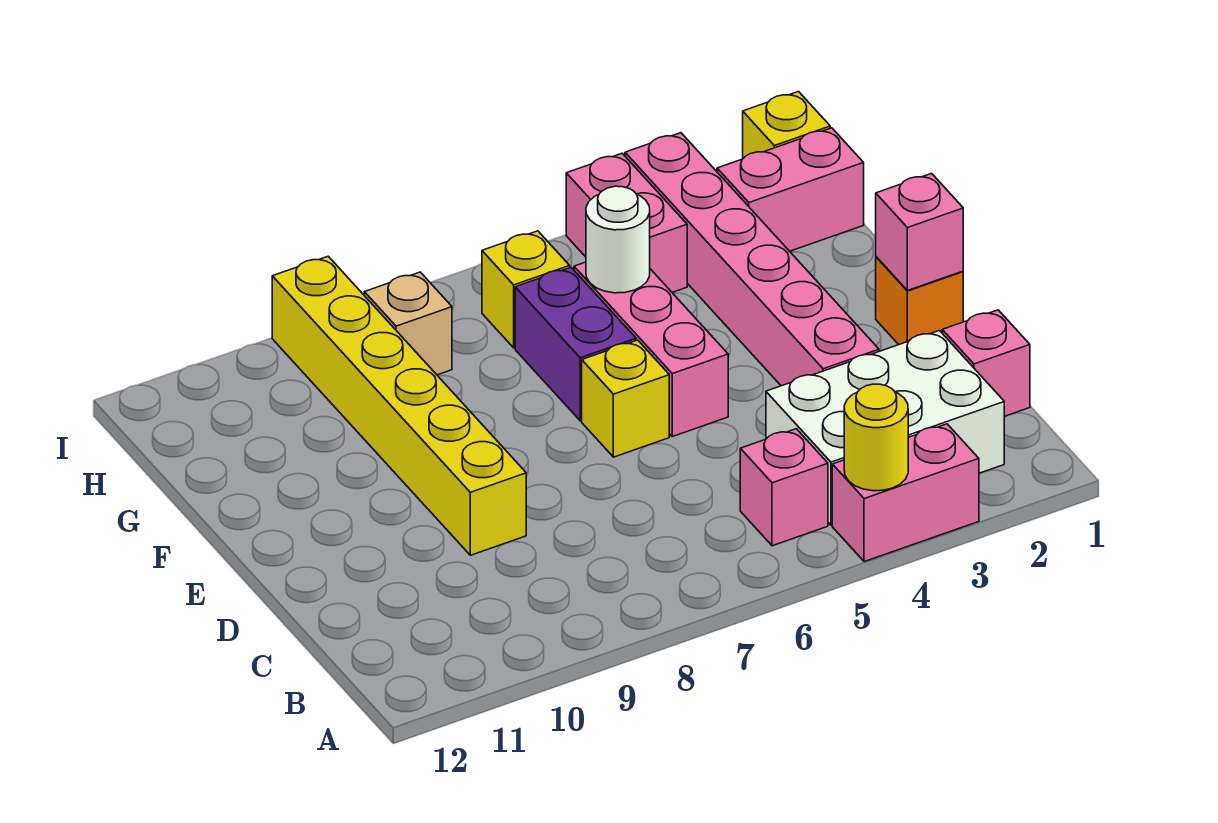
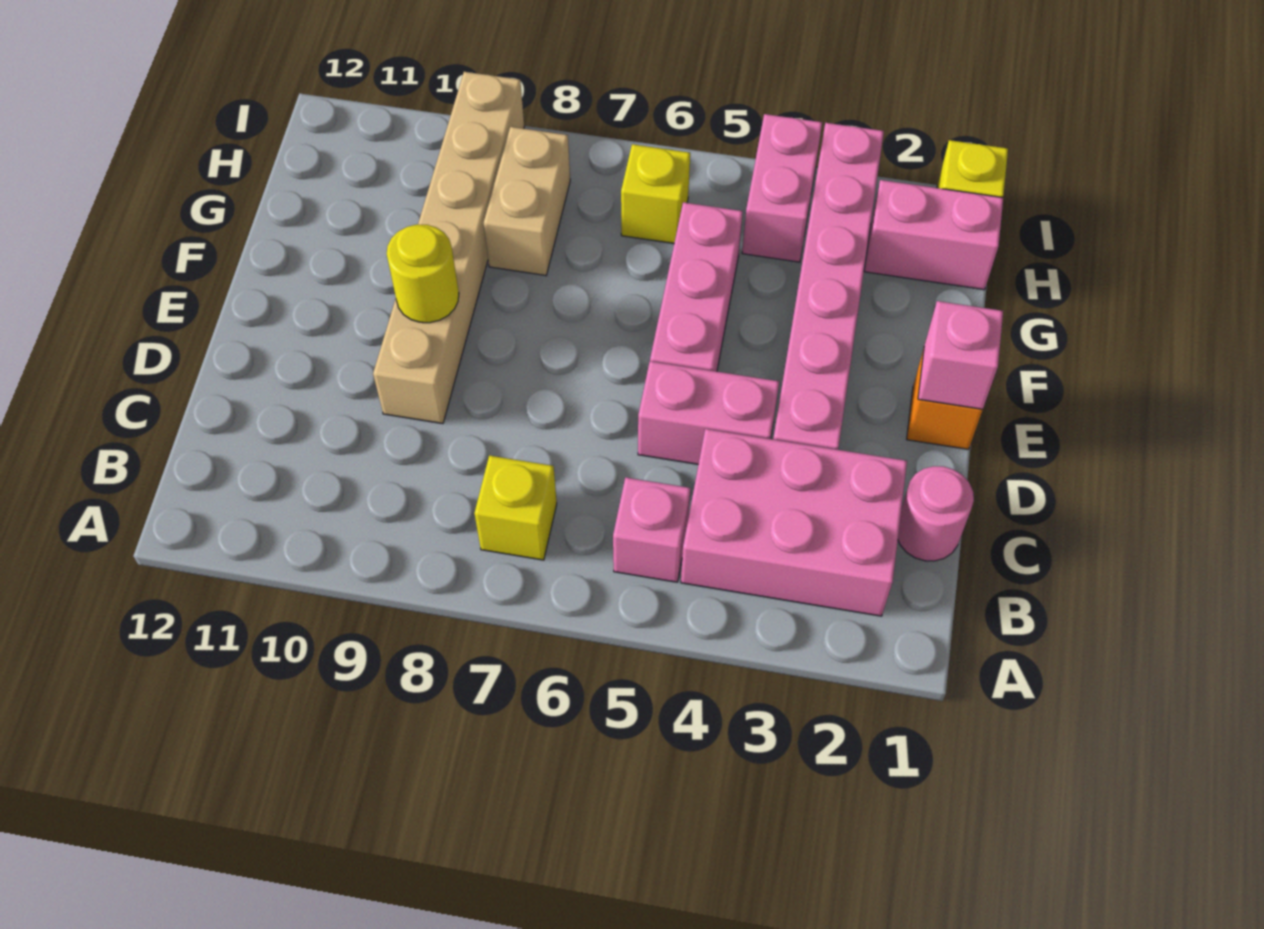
pink brick A3:A4 level 1 -> pink brick D4:D5 level 1
yellow round brick A4 level 2 -> yellow round brick E9 level 2
white brick B2:C4 level 1 -> pink brick B2:C4 level 1
pink brick C1 level 1 -> pink round brick C1 level 1
yellow brick D9:I9 level 1 -> tan brick D9:I9 level 1
yellow brick E6 level 1 -> yellow brick B7 level 1
purple brick F6:G6 level 1 -> none
white round brick G5 level 2 -> none
tan brick H8 level 1 -> tan brick G8:H8 level 1

